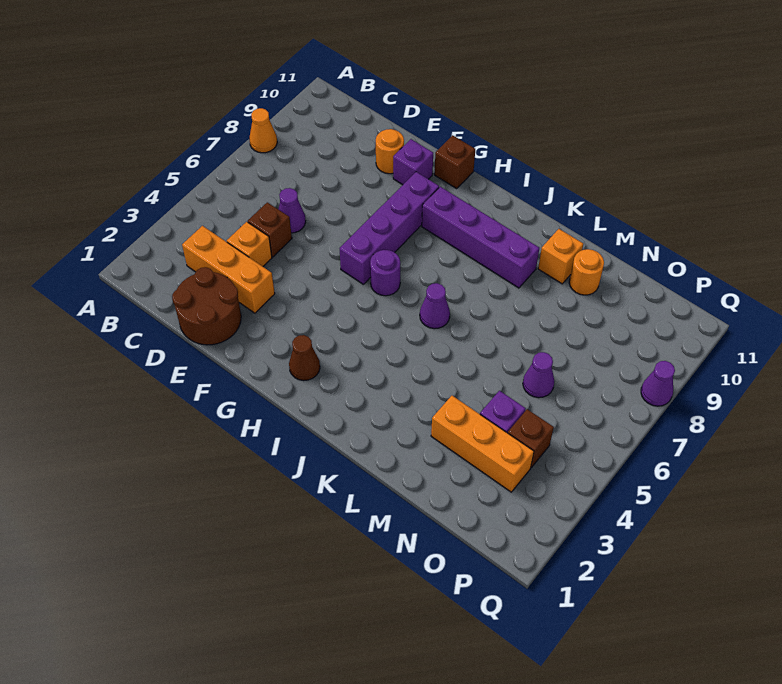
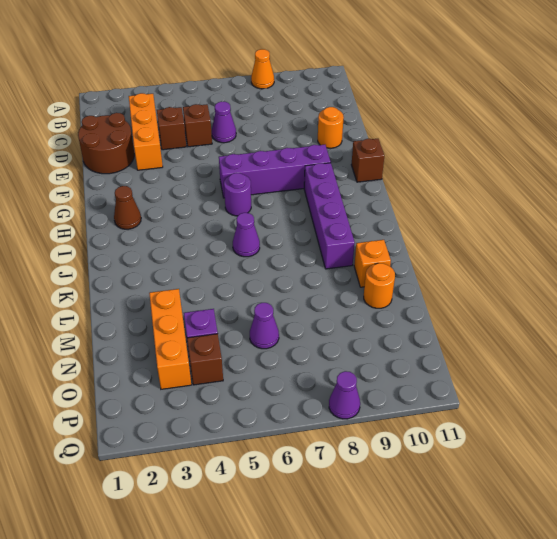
orange brick D4 level 1 -> brown brick D4 level 1
purple brick F10 level 1 -> none

